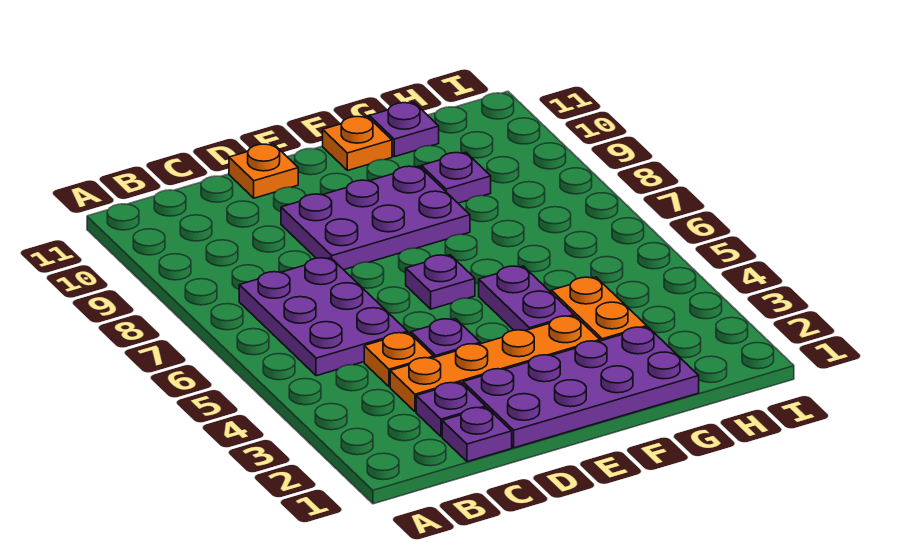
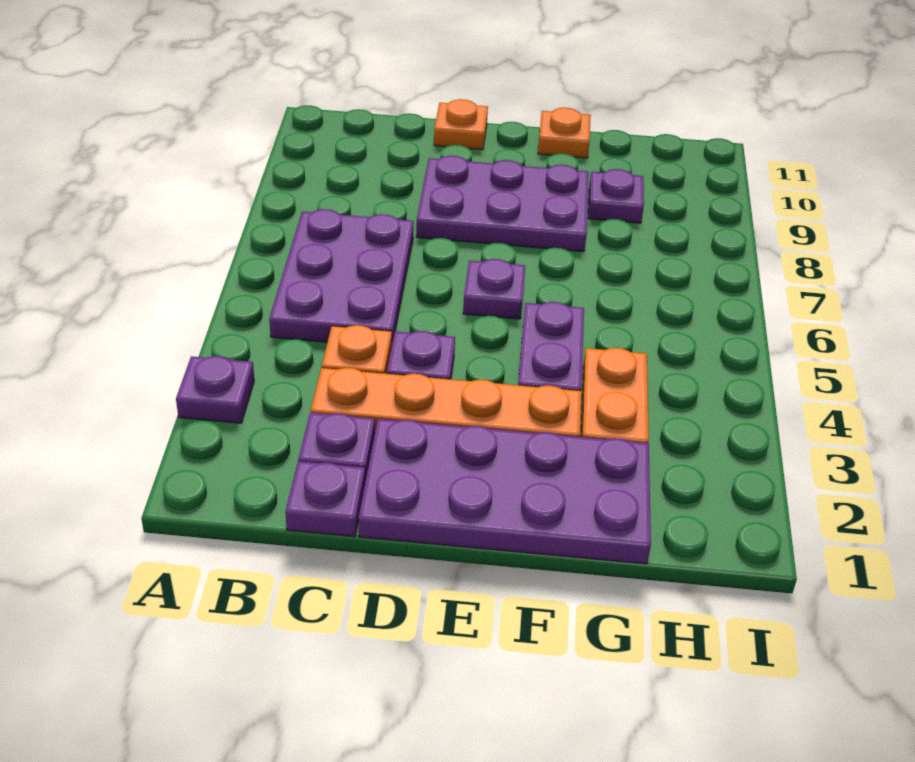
purple plate G11 level 1 -> purple plate A3 level 1

